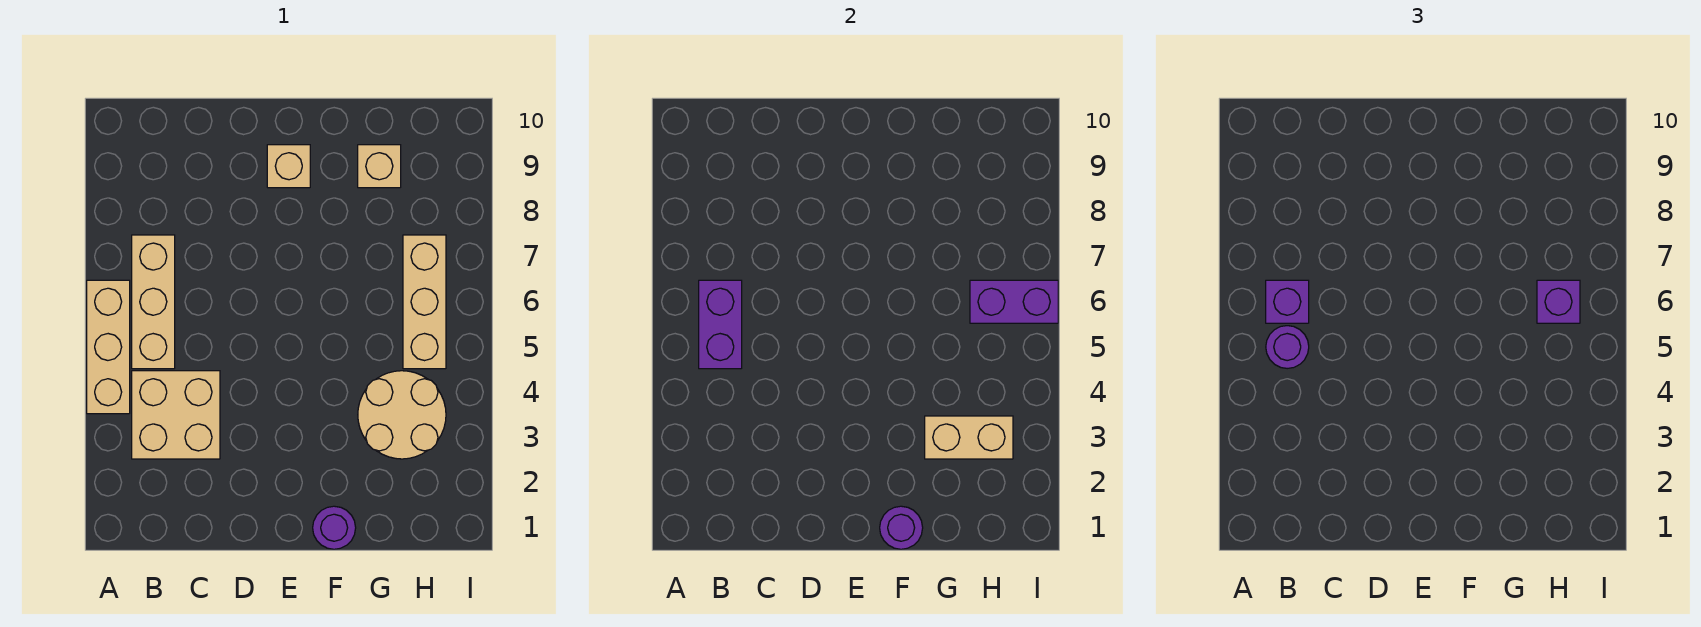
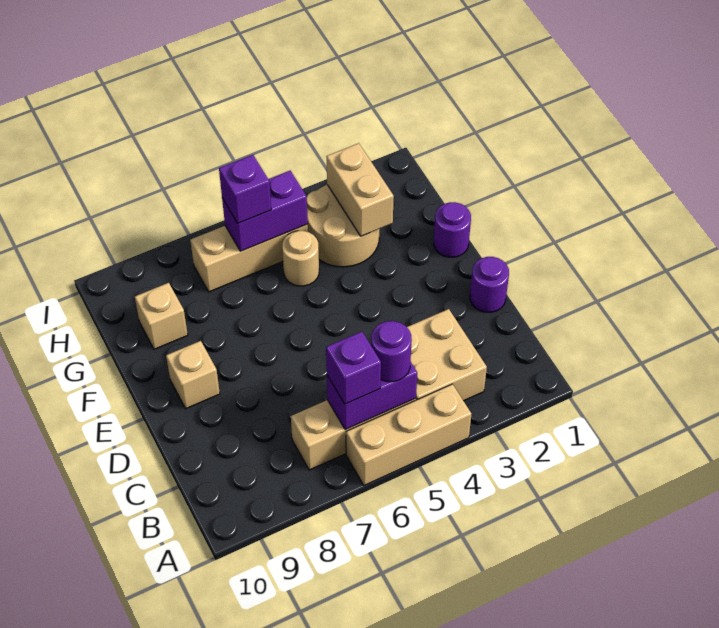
purple round brick F1 level 2 -> purple round brick D1 level 1
none -> tan round brick G5 level 1
purple brick H6:I6 level 2 -> purple brick H5:H6 level 2

